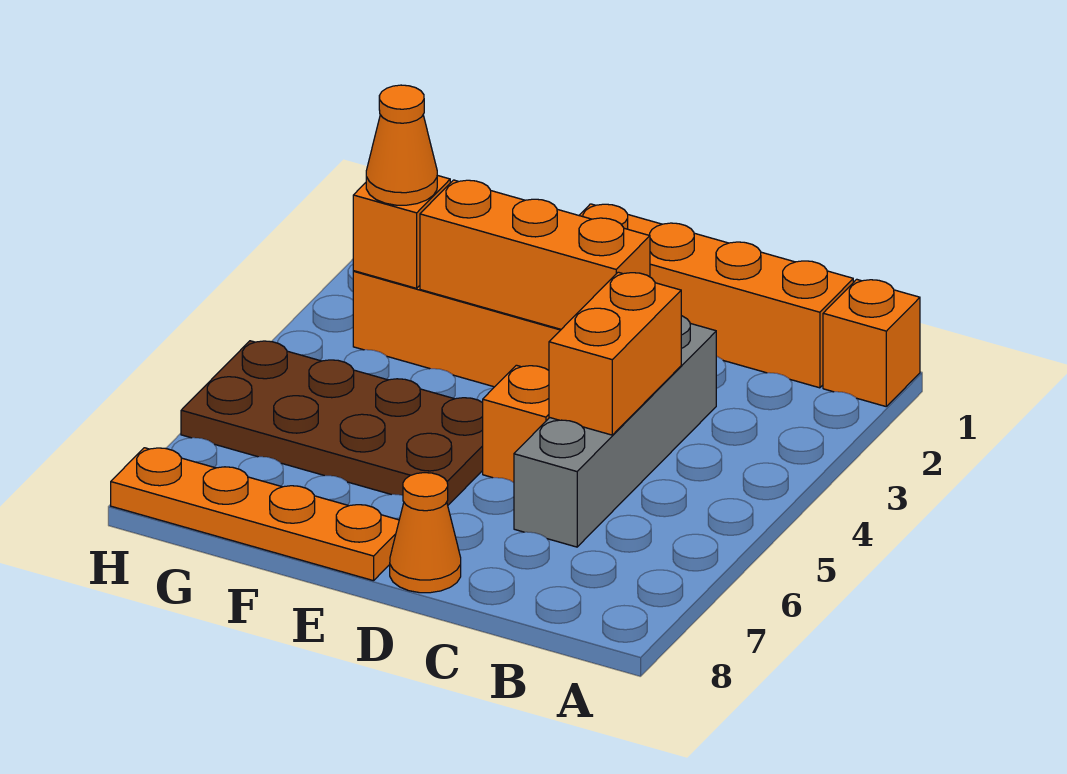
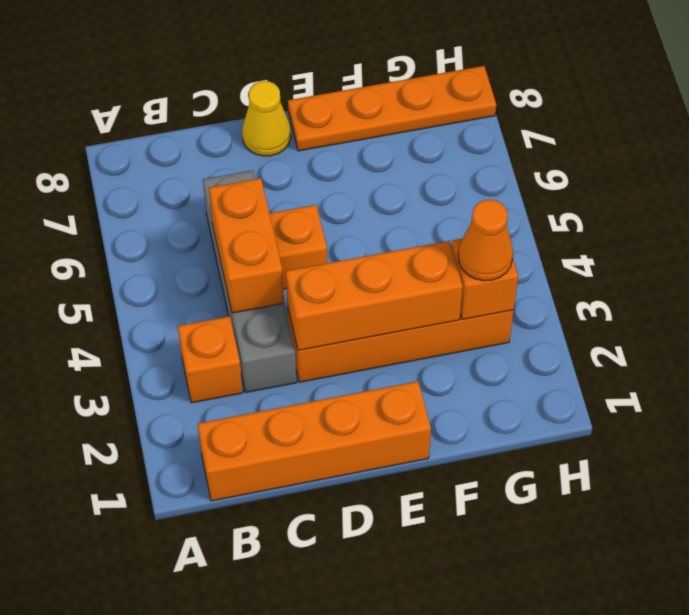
orange brick A1 level 1 -> orange brick B3 level 1
orange cone D8 level 1 -> yellow cone D8 level 1
brown plate E5:H6 level 1 -> none

